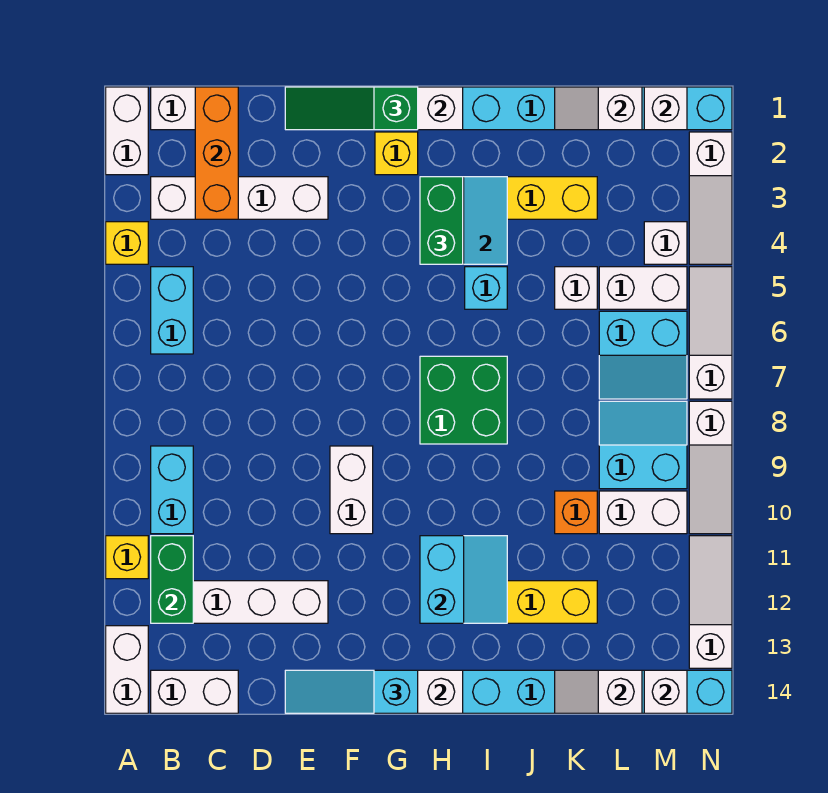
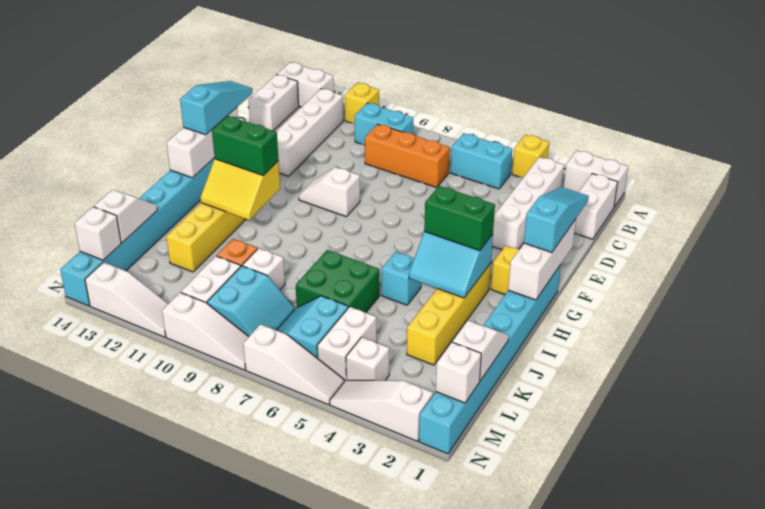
green brick B11:B12 level 2 -> green brick H11:H12 level 3
orange brick C1:C3 level 2 -> orange brick C7:C9 level 1
green slope E1:G1 level 3 top G -> cyan slope E1:G1 level 3 top G
white brick F9:F10 level 1 -> white slope F9:F10 level 1 top 9
green brick H7:I8 level 1 -> green brick J6:K7 level 1
cyan slope H11:I12 level 2 top H -> yellow slope H11:I12 level 2 top H
white brick K5 level 1 -> white brick K9 level 1
white slope N8:N10 level 1 top 8 -> white slope N8:N10 level 1 top 10

